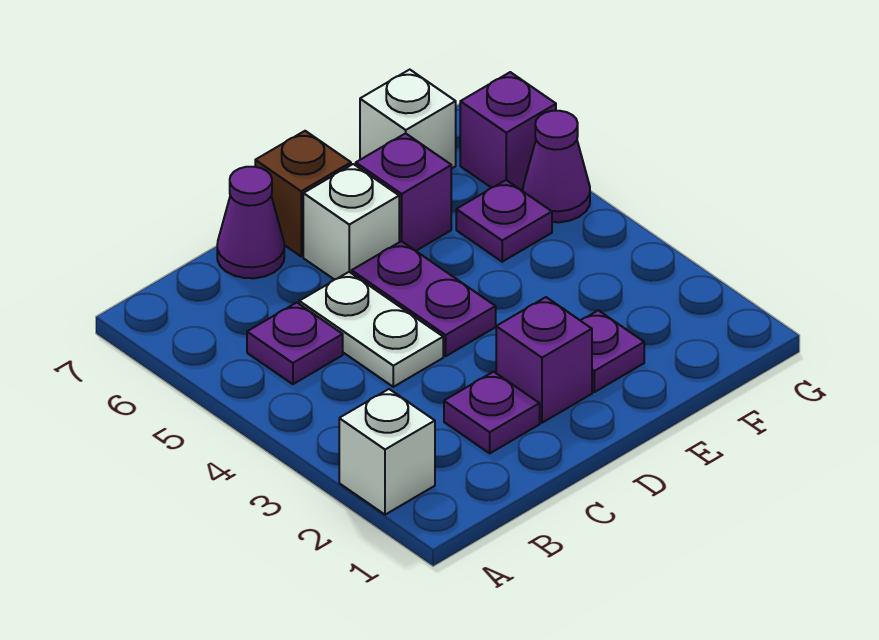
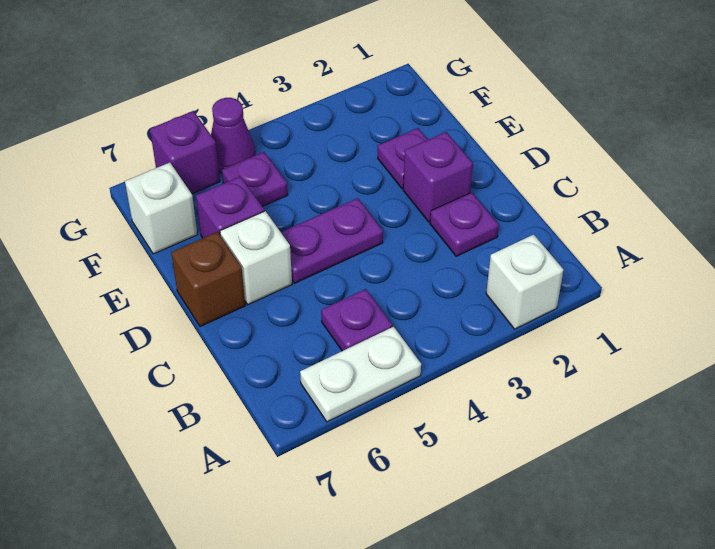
white plate C4:C5 level 1 -> white plate A5:A6 level 1
purple cone C7 level 1 -> none

